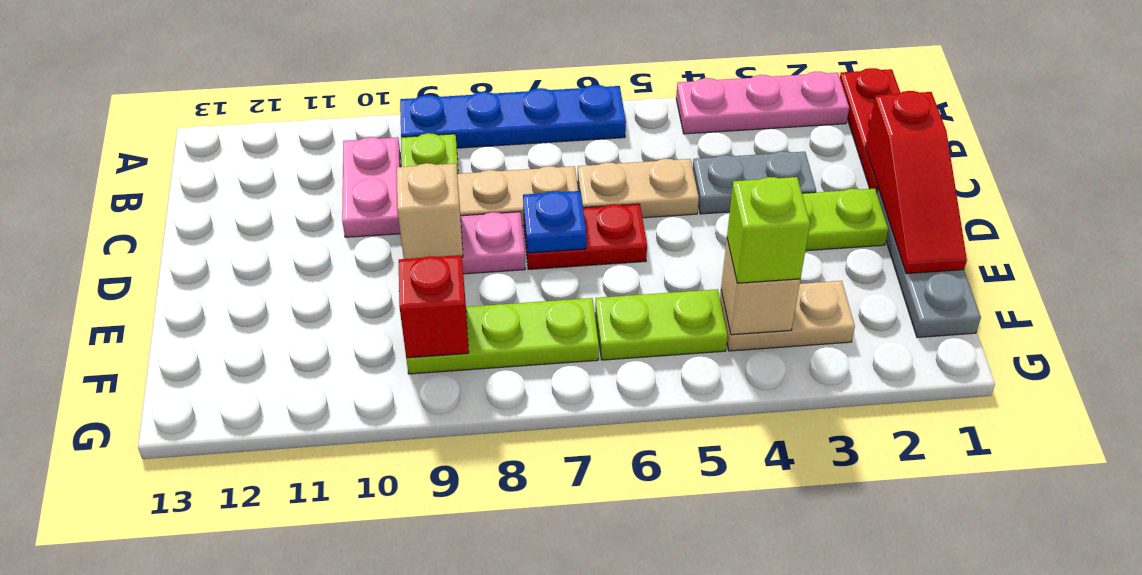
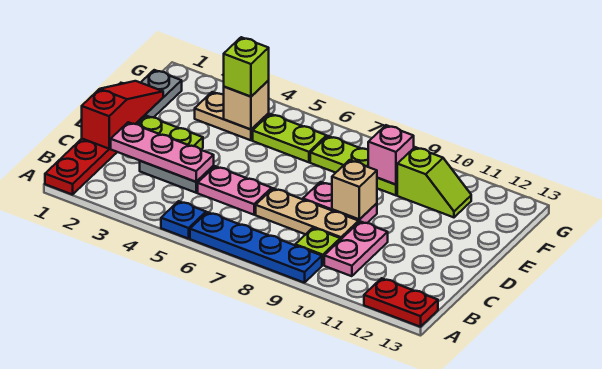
pink plate A2:A4 level 1 -> pink plate C2:C4 level 2
tan plate C5:C6 level 1 -> pink plate C5:C6 level 1
red plate D6:D7 level 1 -> red plate A12:A13 level 1
blue plate D7 level 2 -> blue plate A5 level 1
red brick F9 level 2 -> pink brick F9 level 2
none -> lime slope F10:F11 level 1 top 10

